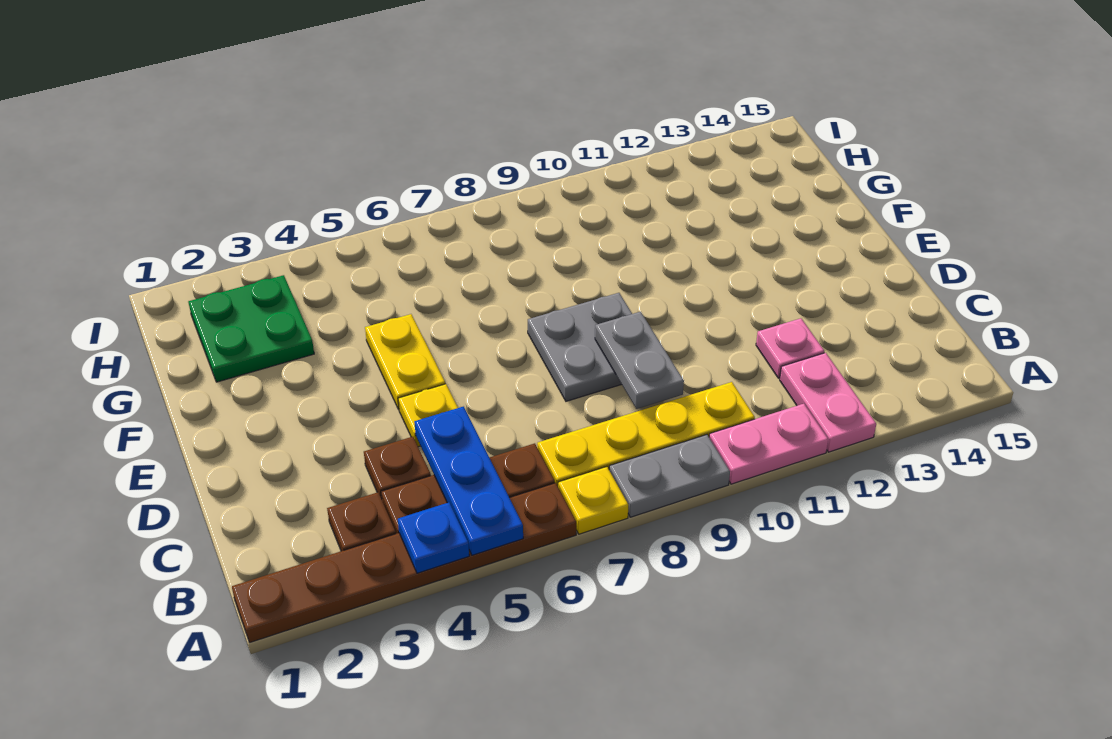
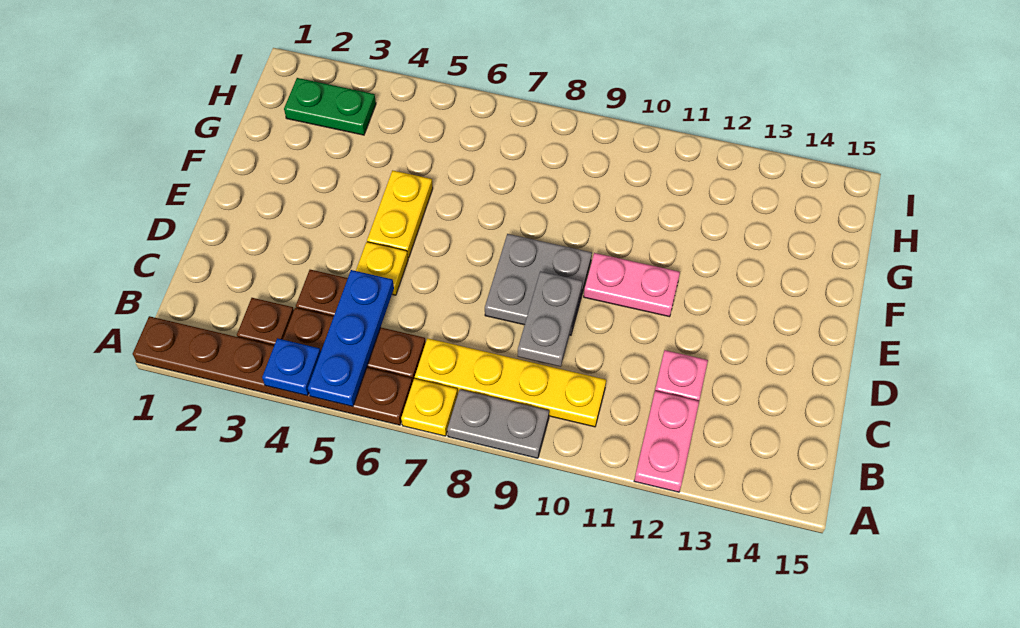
pink plate A10:A11 level 1 -> pink plate E10:E11 level 1
green plate G2:H3 level 1 -> green plate H2:H3 level 1

